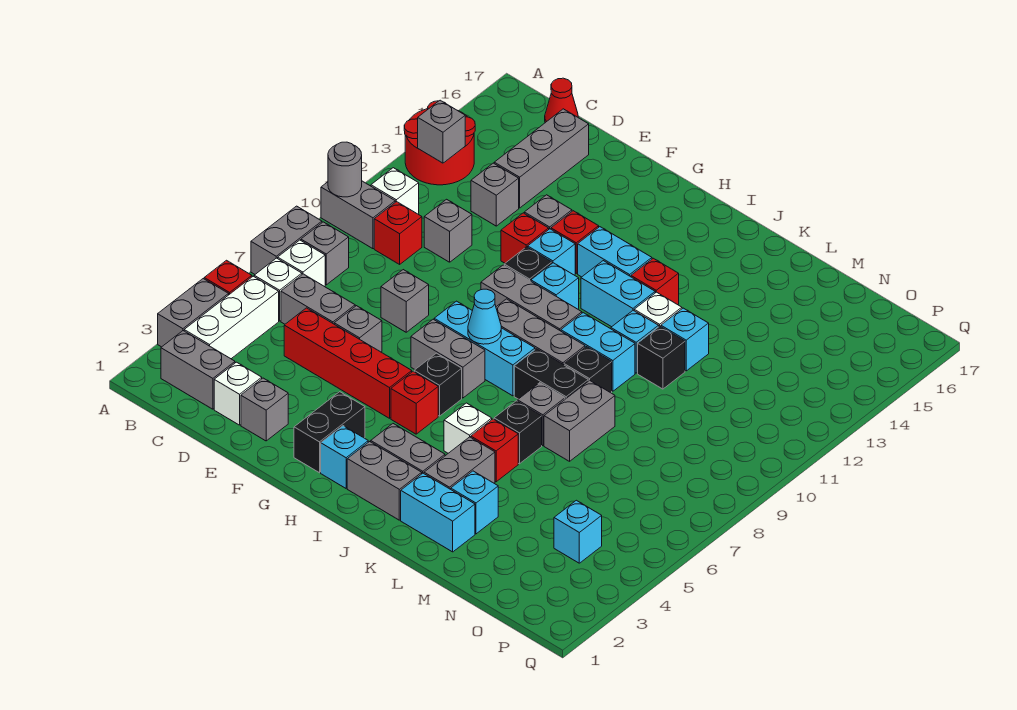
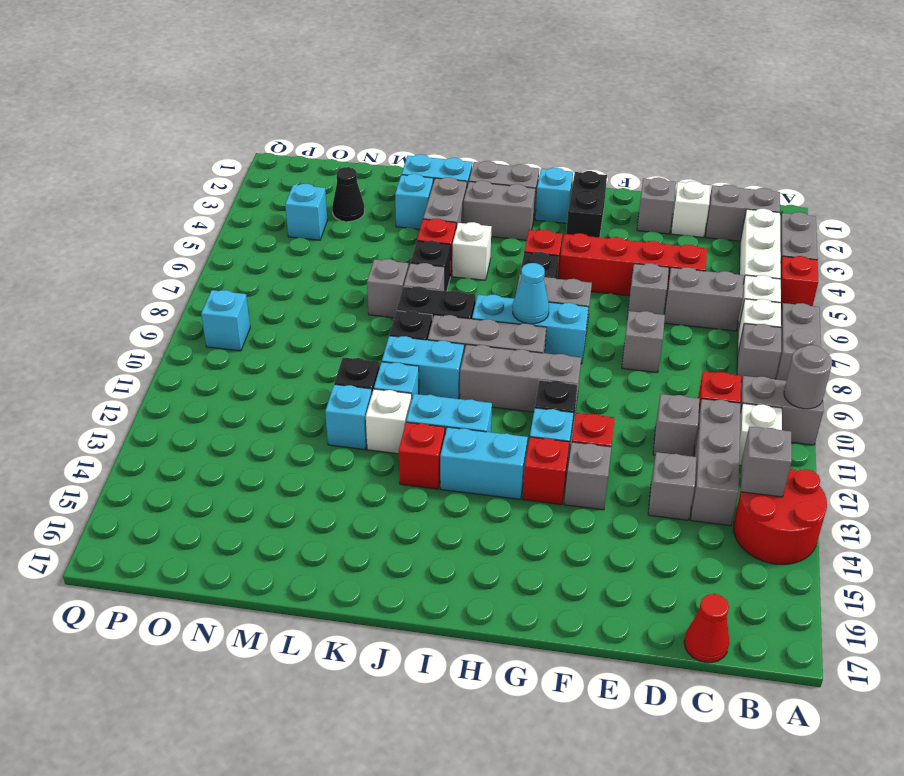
grey brick D14:D16 level 1 -> grey brick C11:C13 level 1
cyan brick H11 level 1 -> cyan brick P9 level 1
grey brick L7:L8 level 1 -> grey brick L7 level 1
none -> black cone N3 level 1

